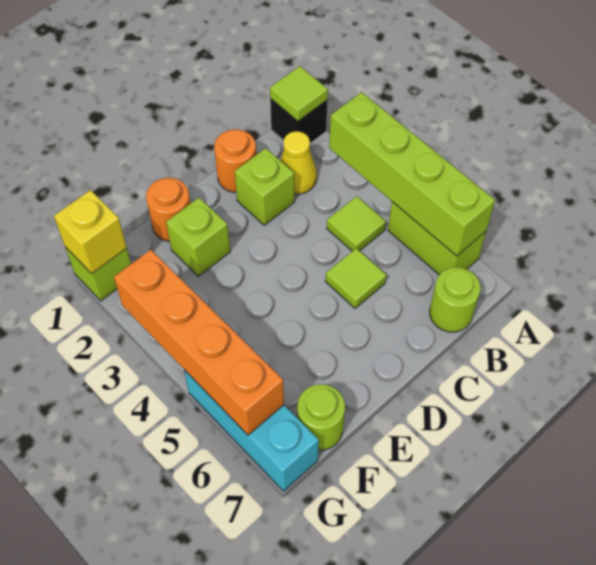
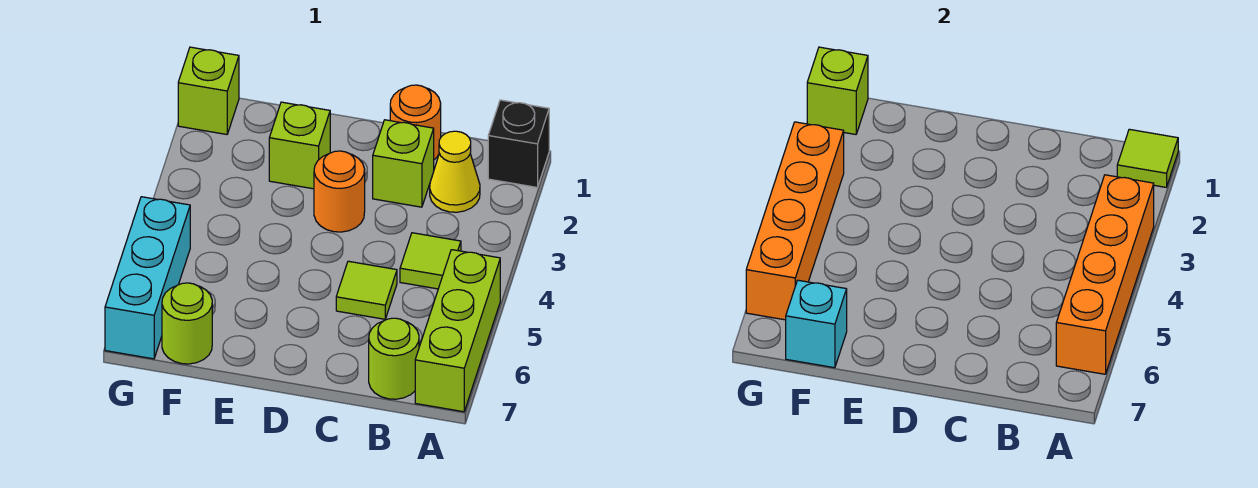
lime brick A3:A6 level 2 -> orange brick A3:A6 level 2
lime brick A5:A6 level 1 -> lime brick A5:A7 level 1
orange round brick E1 level 1 -> orange round brick D3 level 1
none -> cyan brick F7 level 2
yellow brick G1 level 2 -> lime brick G1 level 2

